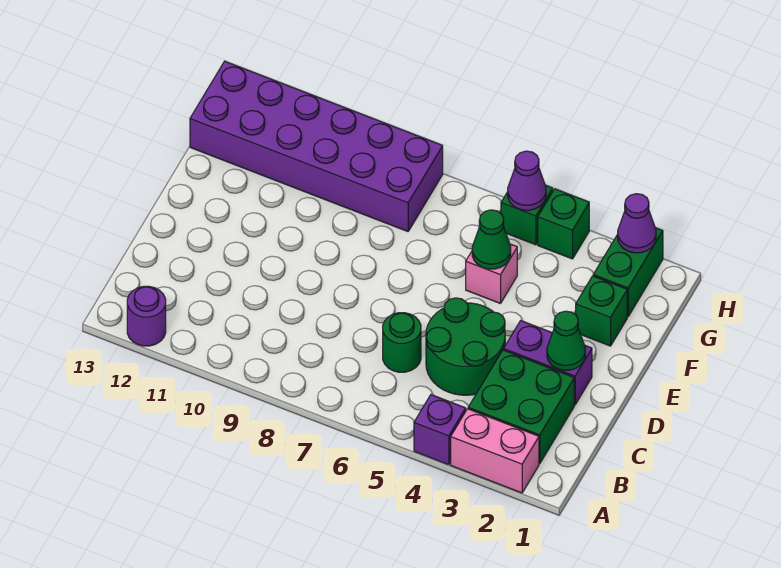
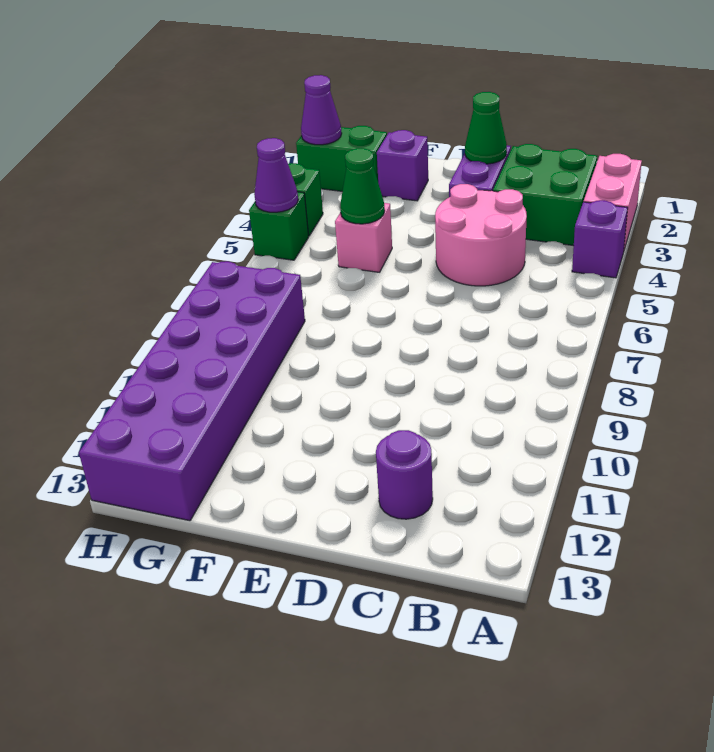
purple round brick A12 level 1 -> purple round brick C12 level 1
green round brick C4:D5 level 1 -> pink round brick C4:D5 level 1
green round brick C6 level 1 -> none
green brick F2 level 1 -> purple brick F2 level 1

